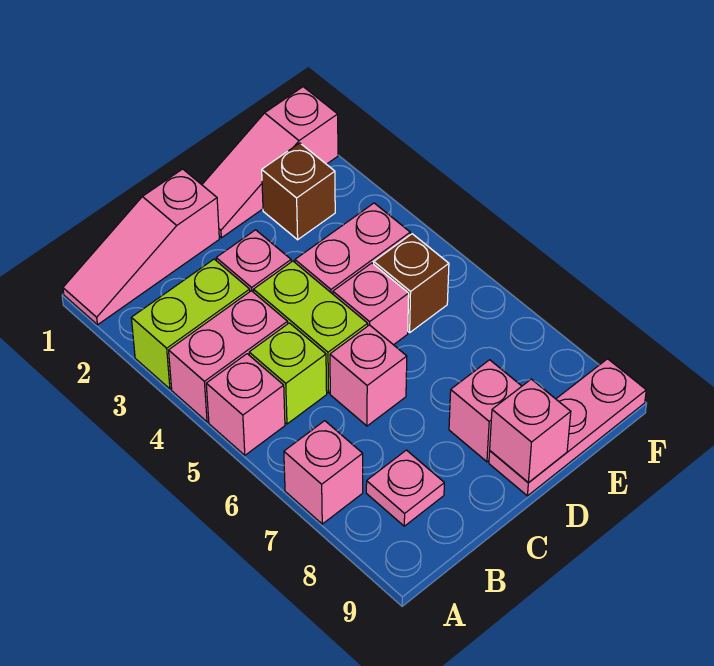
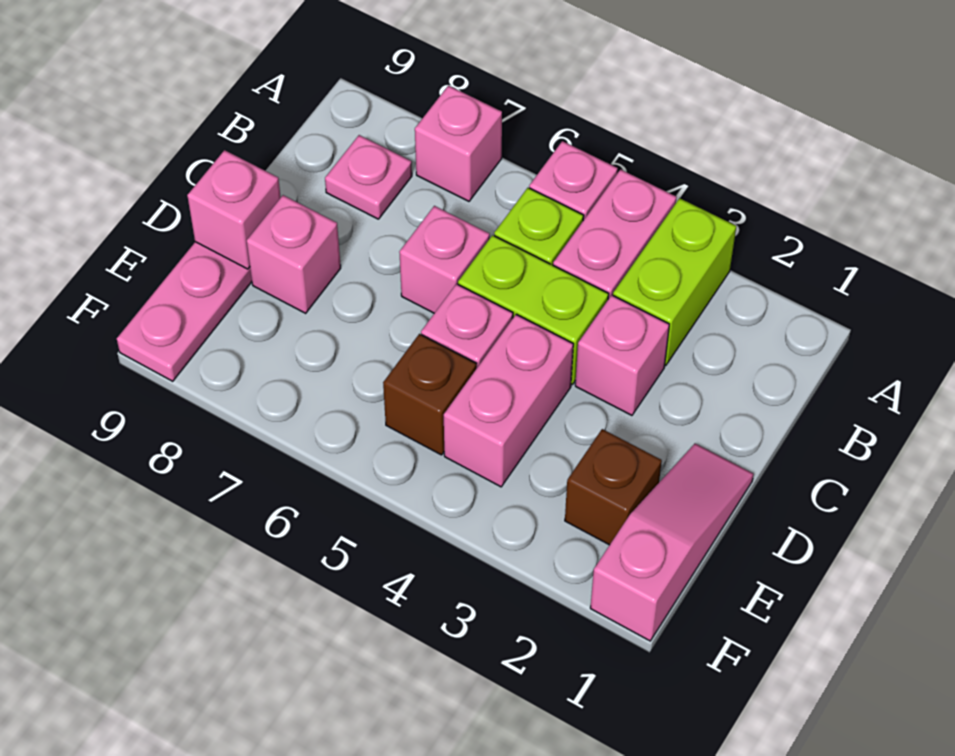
pink slope A1:C1 level 1 top C -> none

